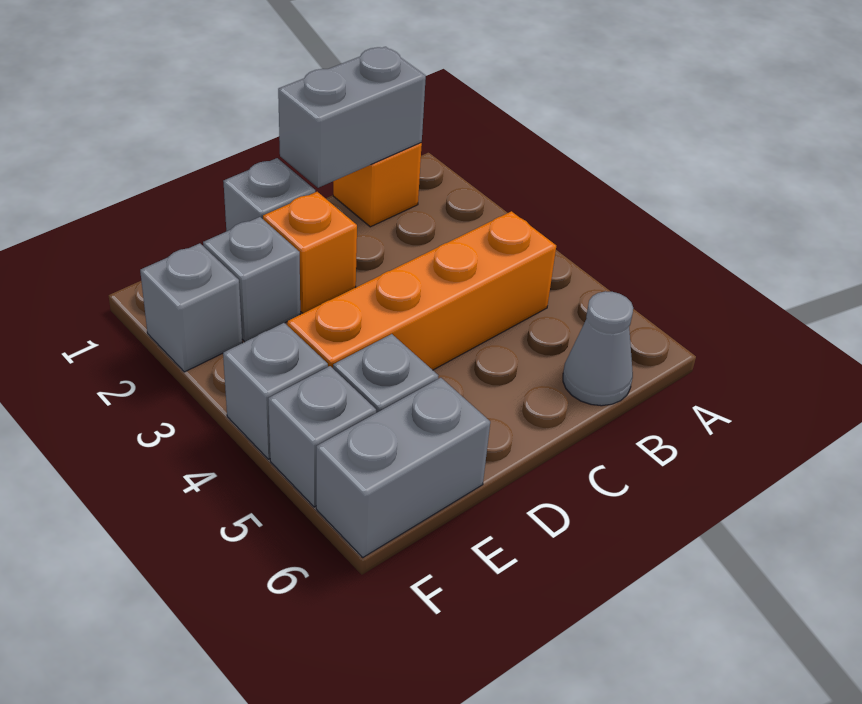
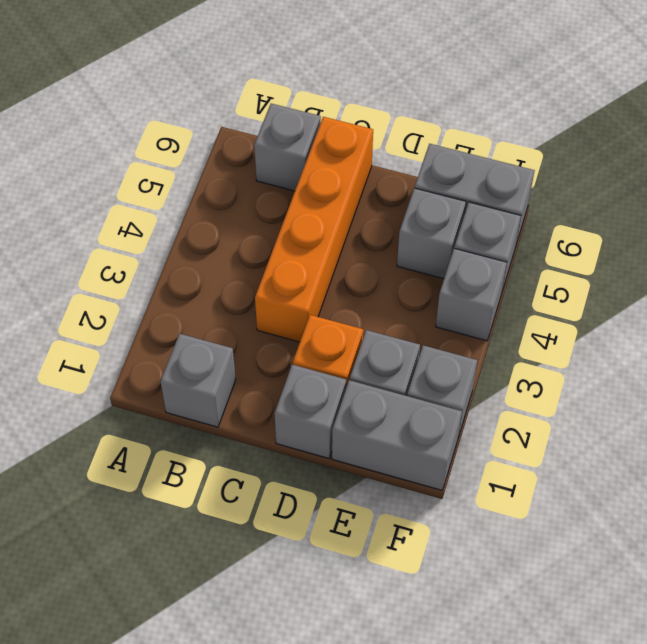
orange brick B1 level 1 -> grey brick B1 level 1
grey brick B1:C1 level 2 -> grey brick E1:F1 level 1
orange brick B4:E4 level 1 -> orange brick C3:C6 level 1
grey cone B6 level 1 -> grey brick B6 level 1

